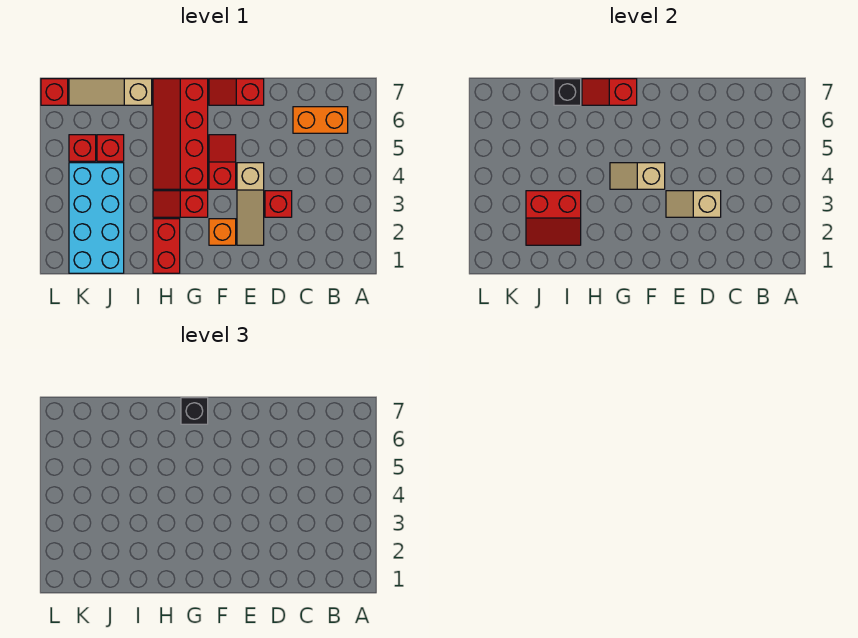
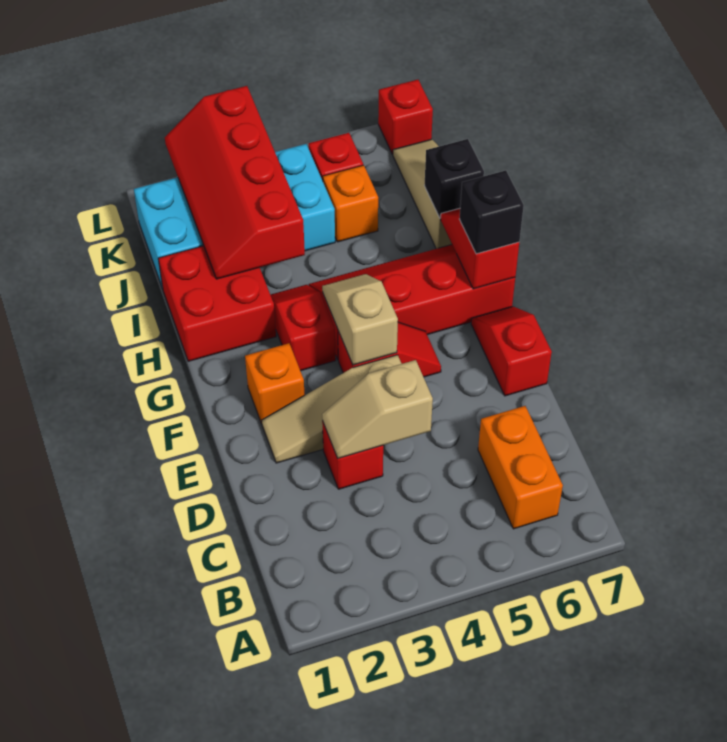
tan slope D3:E3 level 2 top D -> tan slope D3:D4 level 2 top 4
red brick H1:H2 level 1 -> red brick H1:I2 level 1
red slope I2:J3 level 2 top 3 -> red slope I2:L3 level 2 top 3
red brick J5 level 1 -> orange brick J5 level 1

